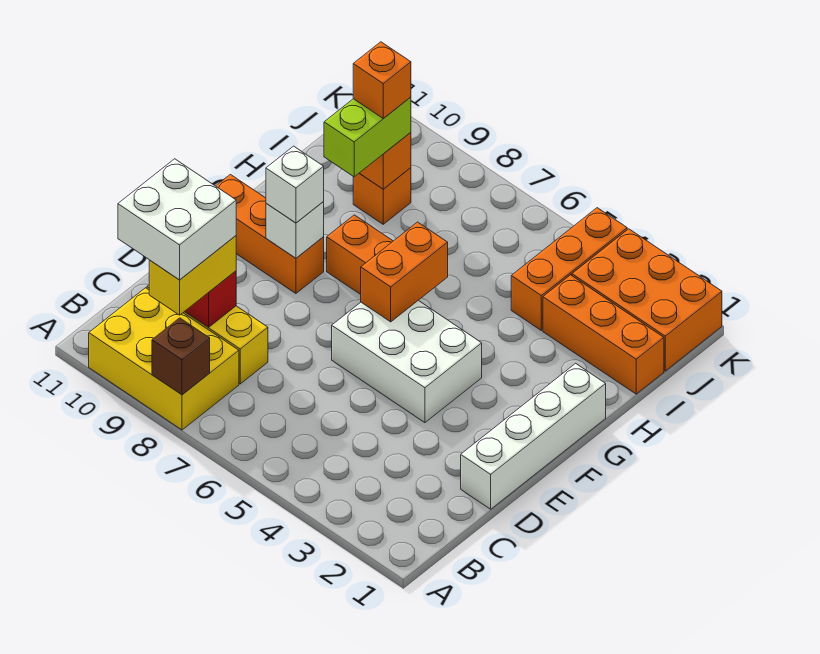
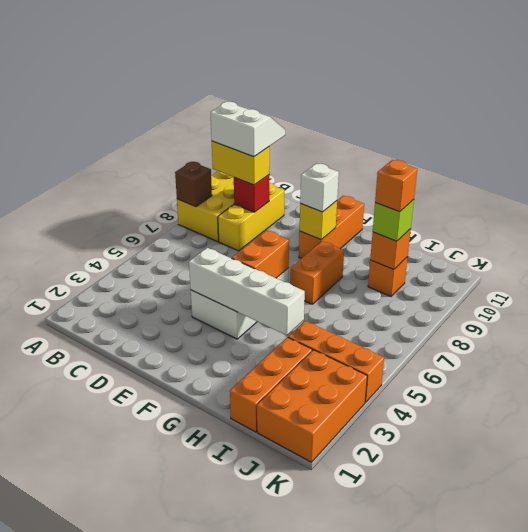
white brick B9:C10 level 4 -> white slope B9:C10 level 4 top 9
white brick D1:G1 level 1 -> white brick E4:H4 level 2
orange brick F6:G6 level 2 -> orange brick F5:F6 level 2
white brick F9 level 2 -> yellow brick F9 level 2
lime brick H9:I9 level 3 -> lime brick I9 level 3

